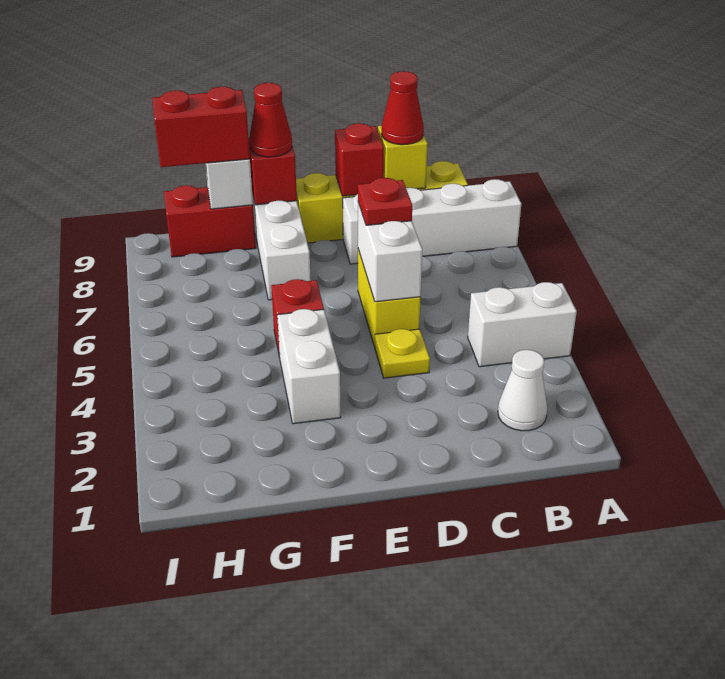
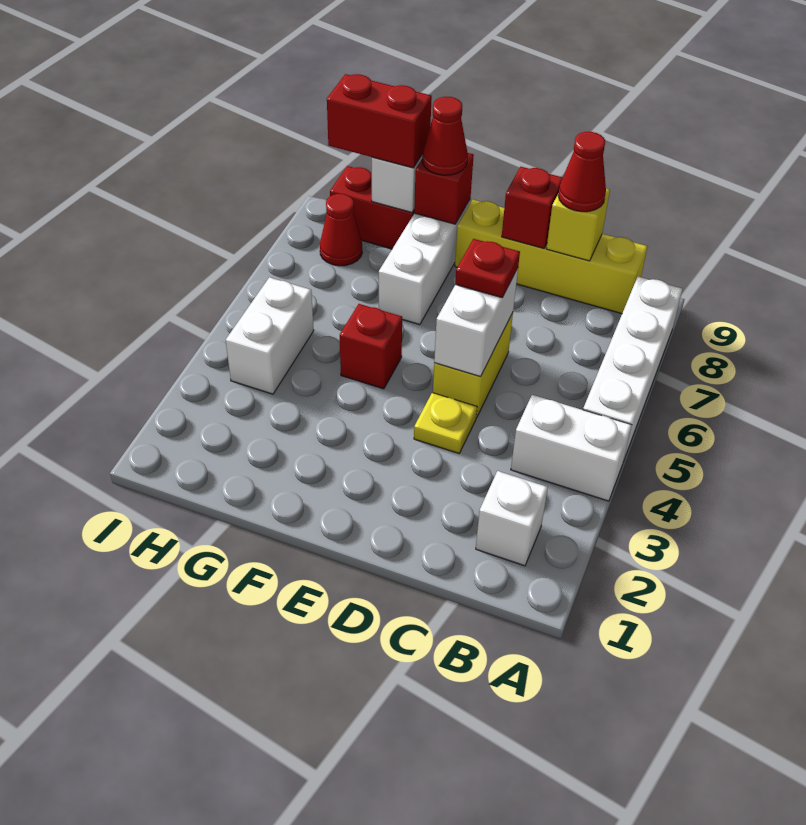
white brick A8:D8 level 1 -> white brick A5:A8 level 1
white cone B2 level 1 -> white brick B2 level 1
white brick F3:F4 level 1 -> white brick H4:H5 level 1
none -> red cone H8 level 1

